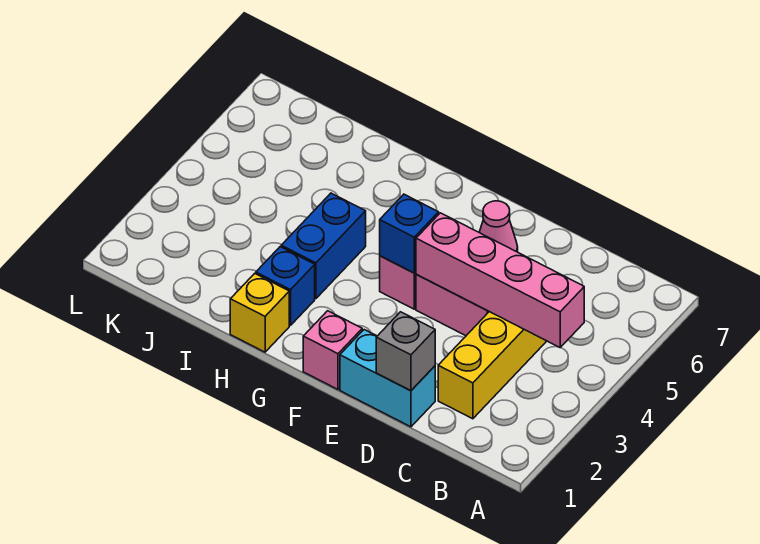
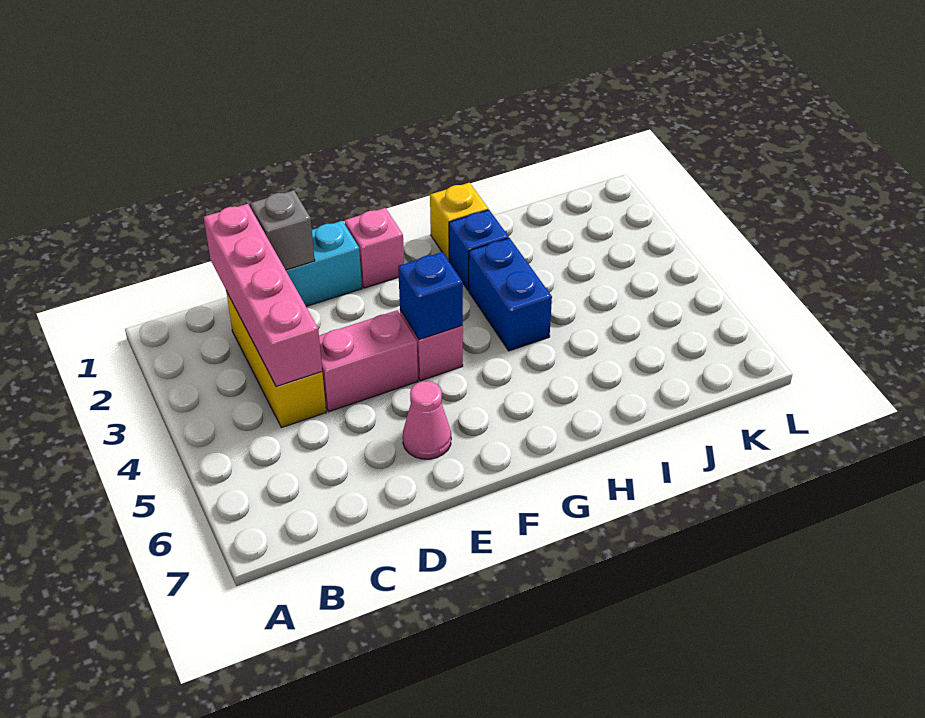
pink brick B4:E4 level 2 -> pink brick C1:C4 level 2

